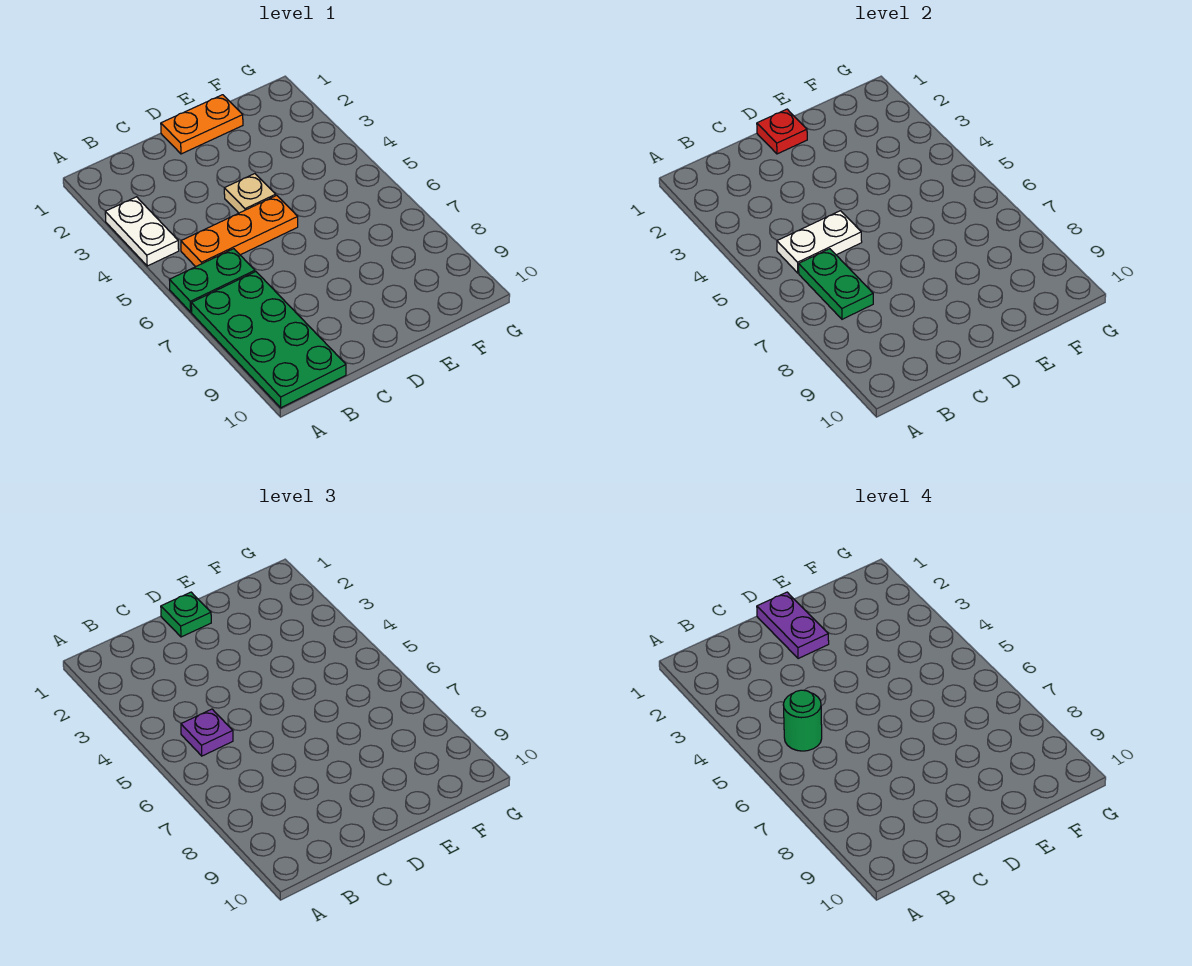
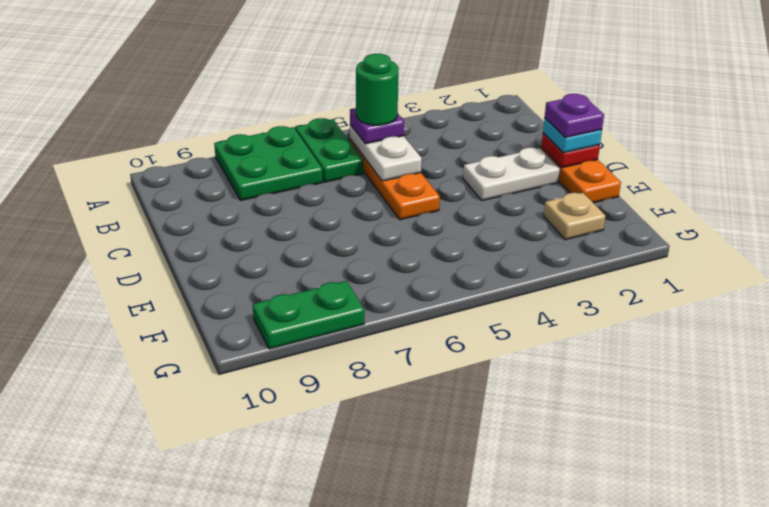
white plate A3:A4 level 1 -> white plate D2:D3 level 1
green plate A7:B10 level 1 -> green plate A7:B8 level 1
green plate B6:B7 level 2 -> green plate G8:G9 level 1
green plate D1 level 3 -> cyan plate D1 level 3
purple plate D1:D2 level 4 -> purple plate D1 level 4
tan plate D4 level 1 -> tan plate F2 level 1

